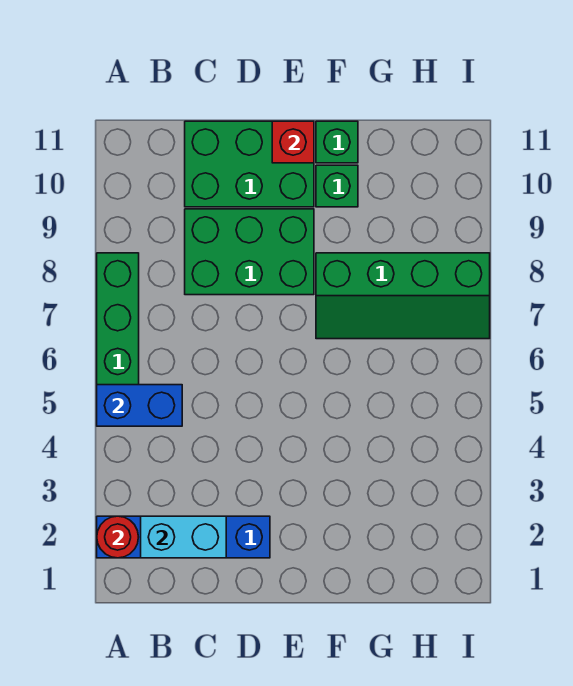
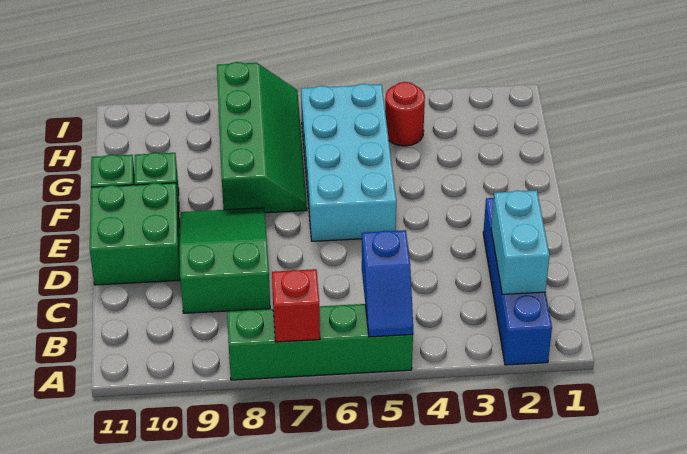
red round brick A2 level 2 -> red round brick H4 level 1
blue brick A5:B5 level 2 -> blue slope A5:B5 level 2 top B
green brick C8:E9 level 1 -> green slope C8:E9 level 1 top C
green brick C10:E11 level 1 -> green brick D10:E11 level 1
none -> cyan brick E5:H6 level 1
red brick E11 level 2 -> red brick A7 level 2

